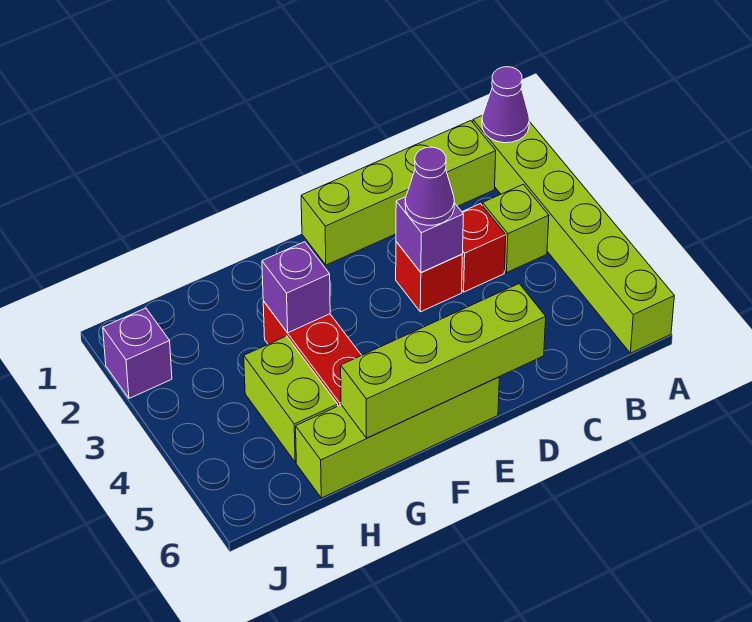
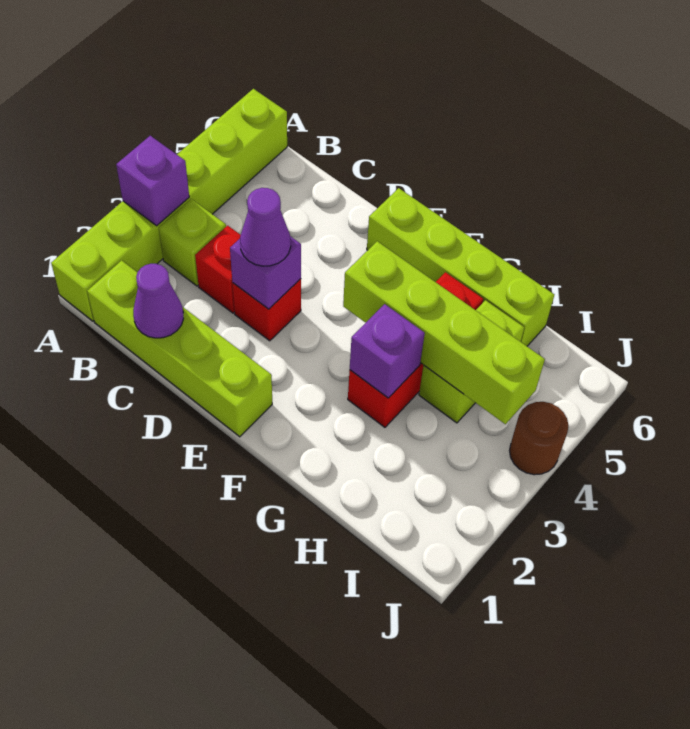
purple cone A1 level 2 -> purple cone C1 level 2
lime brick D6:G6 level 2 -> lime brick F4:I4 level 2
purple brick J2 level 1 -> purple brick A3 level 2
none -> brown round brick J4 level 1

